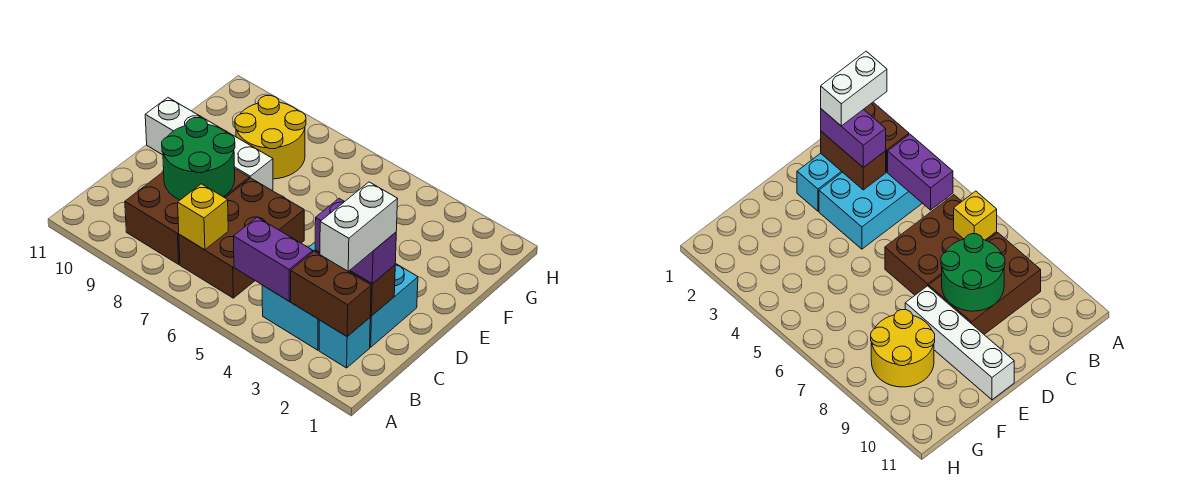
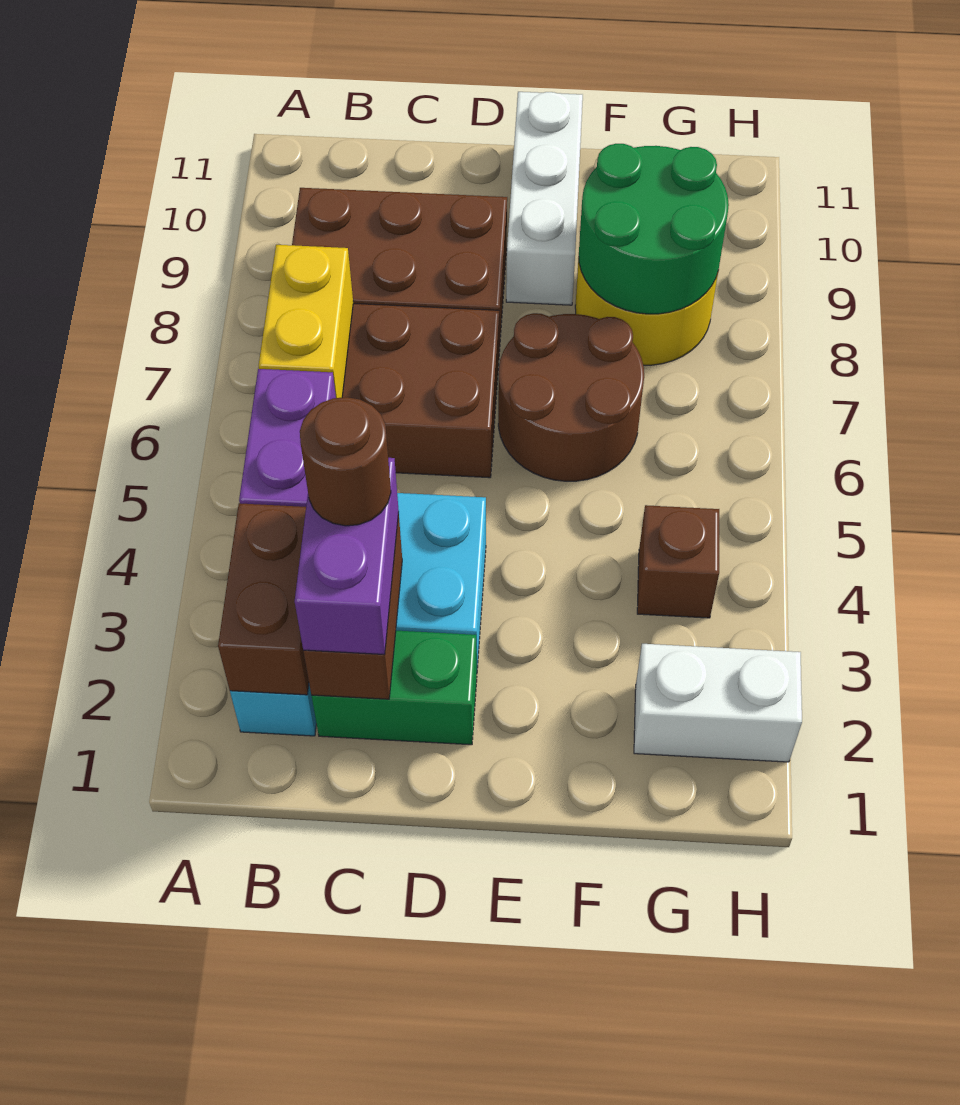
white brick B2:C2 level 4 -> white brick G2:H2 level 1
yellow brick B7 level 2 -> yellow brick B6:B7 level 2
cyan brick C2:D2 level 1 -> green brick C2:D2 level 1
none -> brown round brick C3 level 4
green round brick C8:D9 level 2 -> green round brick F8:G9 level 2
none -> brown round brick E6:F7 level 1
white brick E8:E11 level 1 -> white brick E9:E11 level 1
none -> brown brick G4 level 1

